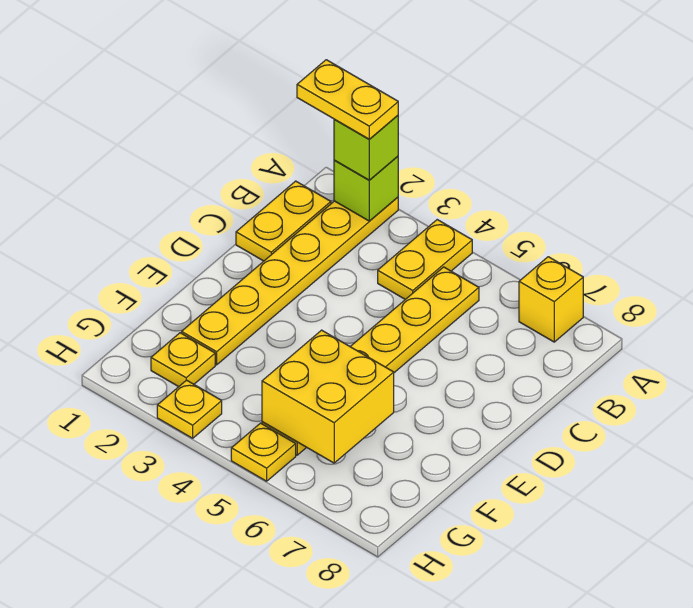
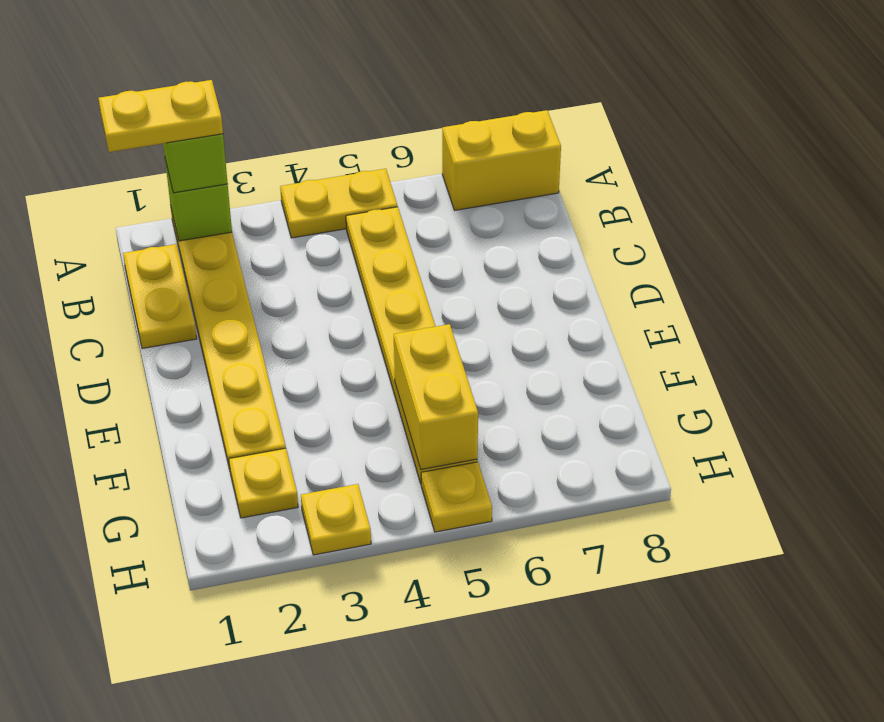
yellow plate A4:B4 level 1 -> yellow plate A4:A5 level 1
yellow brick A7 level 1 -> yellow brick A7:A8 level 1
yellow brick F5:G6 level 2 -> yellow brick F5:G5 level 2

